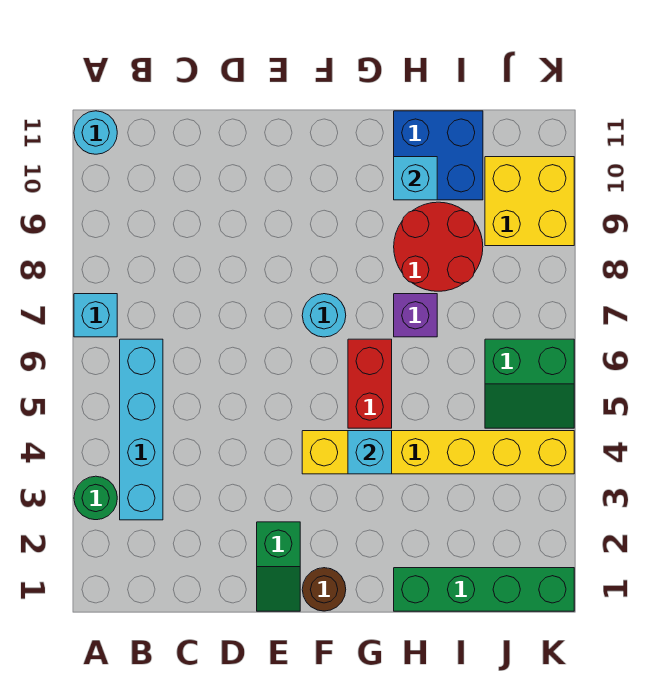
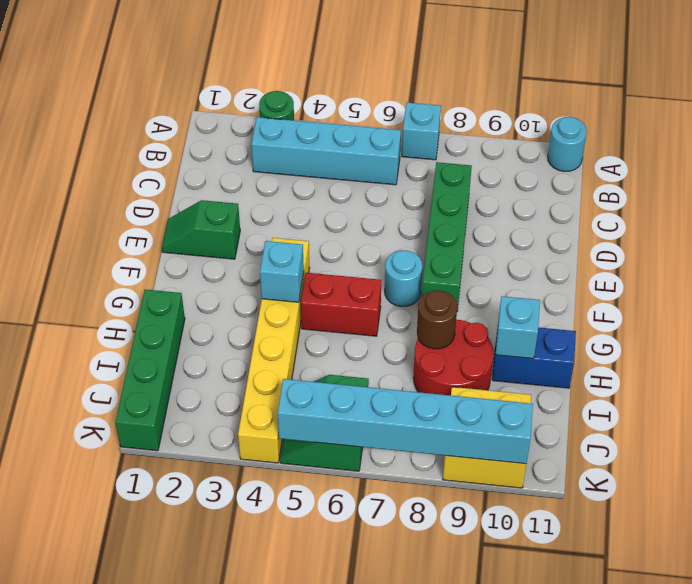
none -> green brick C8:F8 level 1
brown round brick F1 level 1 -> brown round brick H8 level 2
purple brick H7 level 1 -> none
blue brick H10:I11 level 1 -> blue brick H10:H11 level 1
none -> cyan brick K5:K10 level 2

